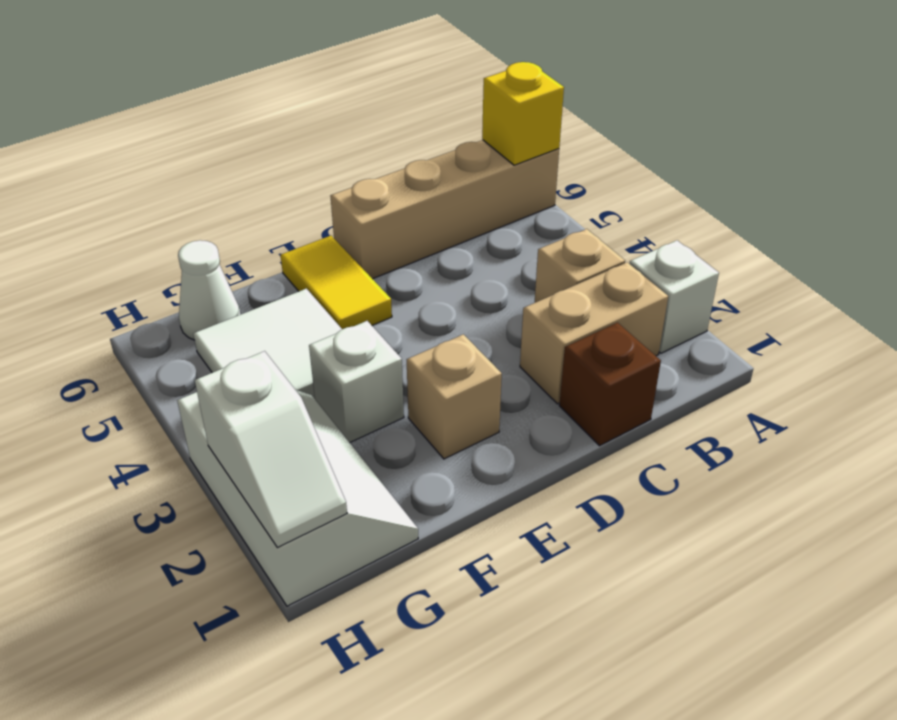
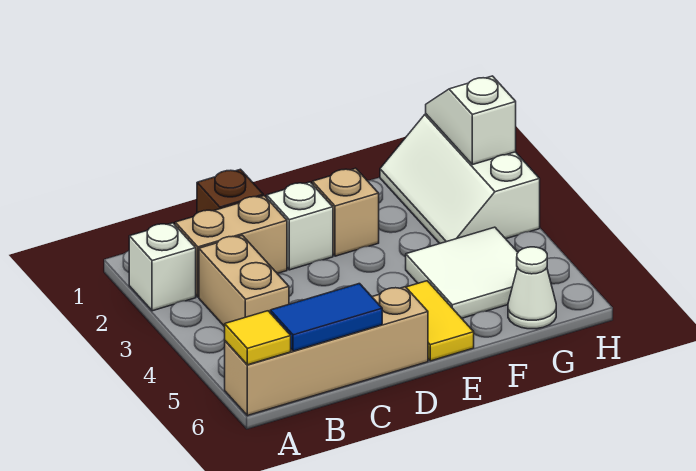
yellow brick A6 level 2 -> yellow tile A6 level 2
tan brick B3 level 1 -> tan brick B3:B4 level 1
none -> blue tile B6:C6 level 2
white brick F3 level 1 -> white brick D2 level 1

